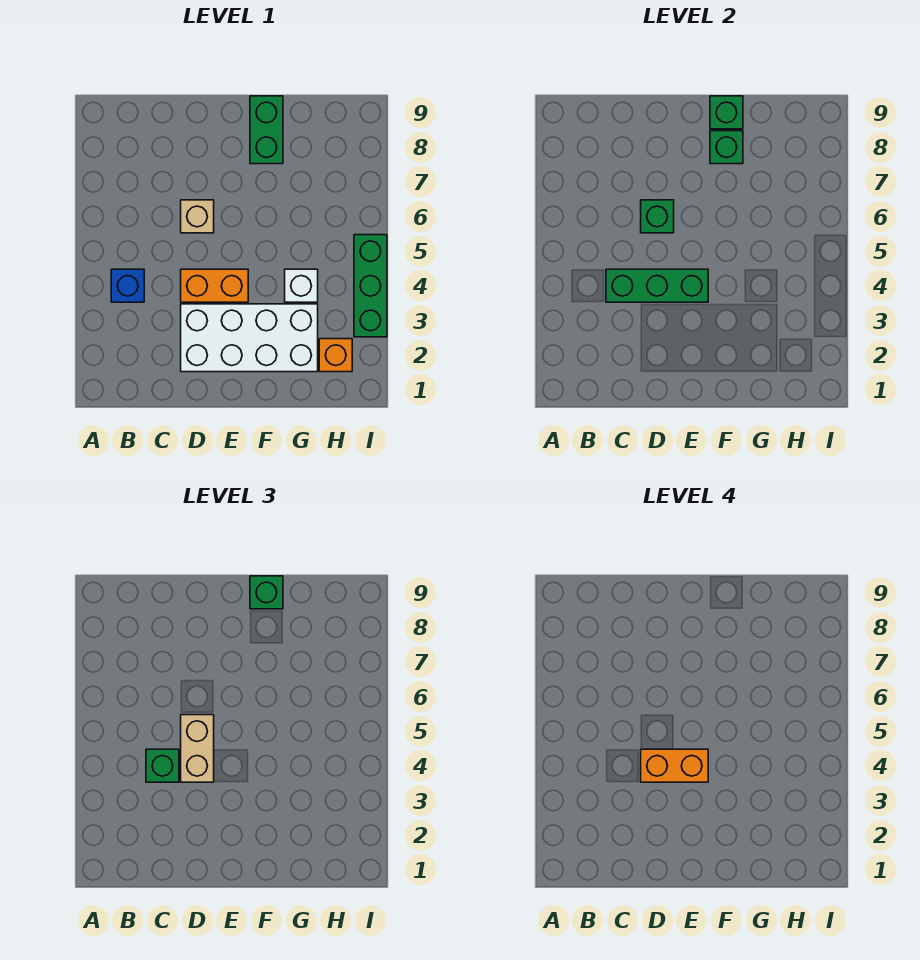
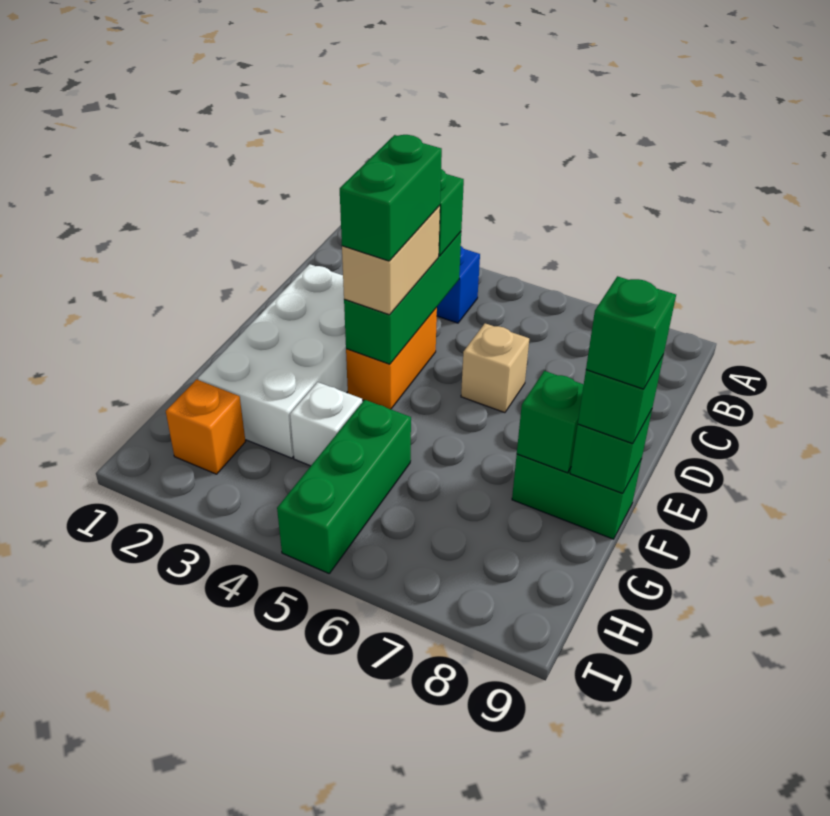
tan brick D4:D5 level 3 -> tan brick D4:E4 level 3
orange brick D4:E4 level 4 -> green brick D4:E4 level 4
green brick D6 level 2 -> green brick F9 level 4
green brick I3:I5 level 1 -> green brick G5:I5 level 1

